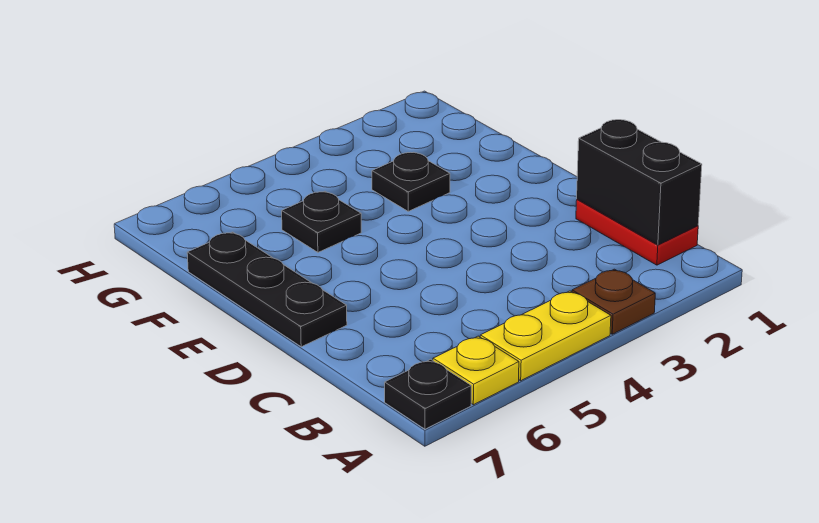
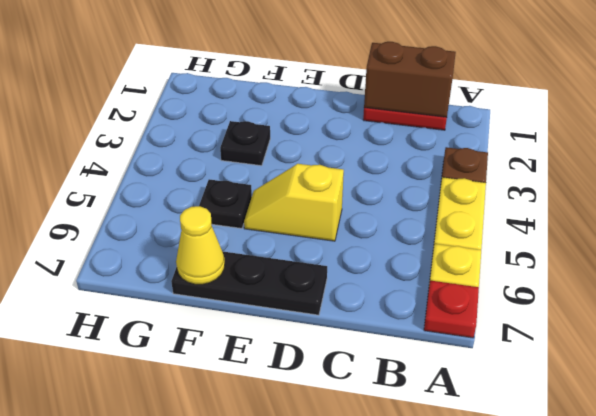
black plate A7 level 1 -> red plate A7 level 1
black brick B1:C1 level 2 -> brown brick B1:C1 level 2
none -> yellow slope D5:E5 level 1 top D
none -> yellow cone F7 level 2

